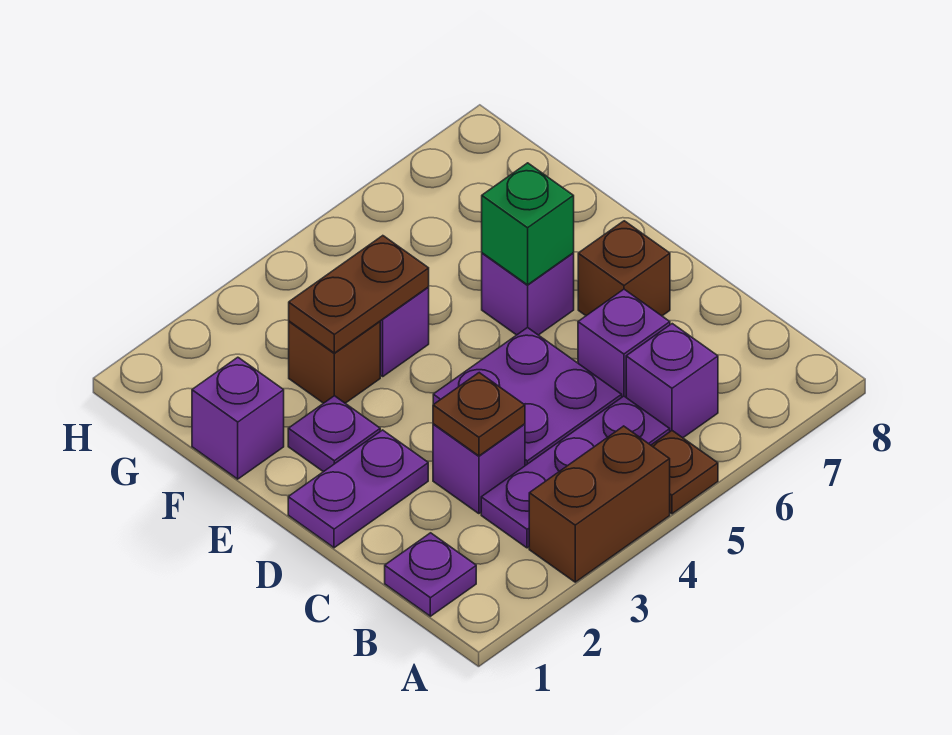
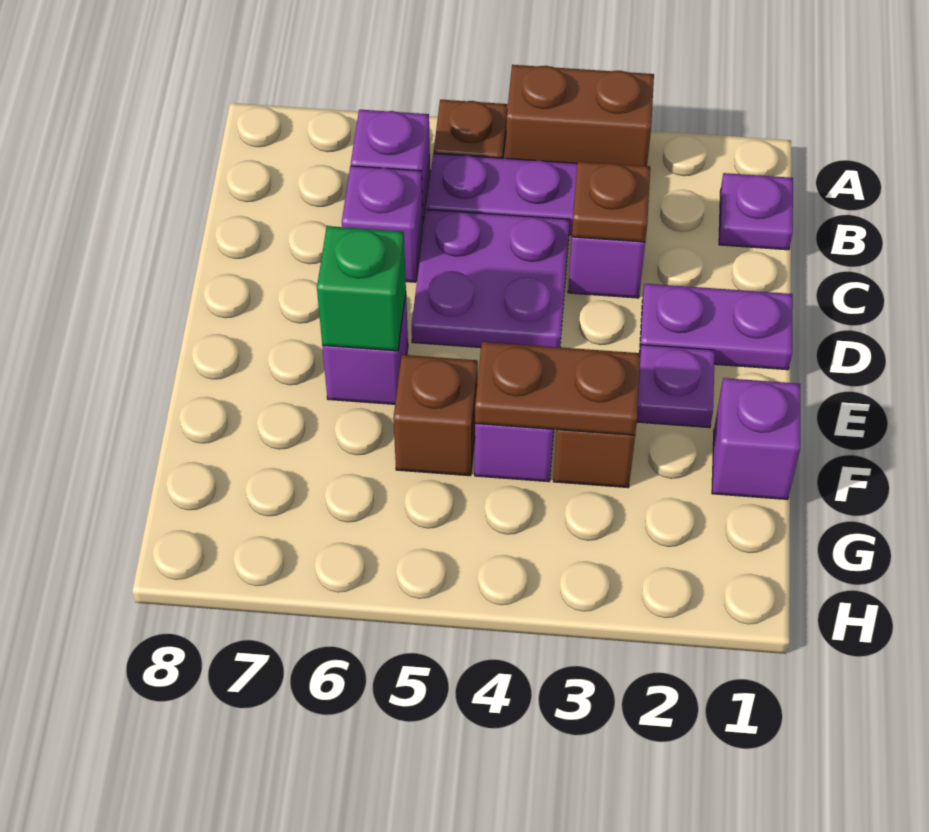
brown brick D7 level 1 -> brown brick F5 level 1

